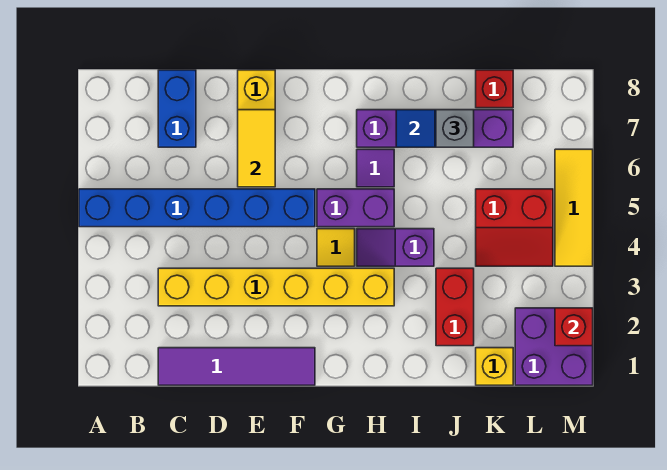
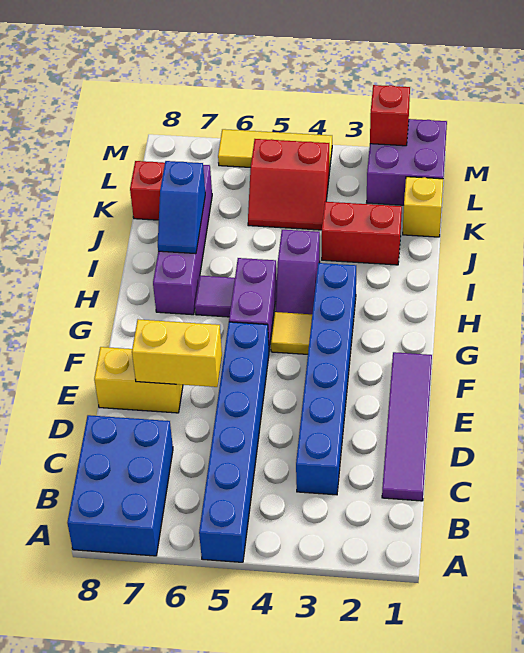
yellow brick C3:H3 level 1 -> blue brick C3:H3 level 1
blue brick C7:C8 level 1 -> blue brick A7:C8 level 1
yellow tile E6:E7 level 2 -> yellow brick E6:E7 level 2
grey brick J7 level 3 -> none
red slope K4:L5 level 1 top 5 -> red slope K4:L5 level 1 top L

